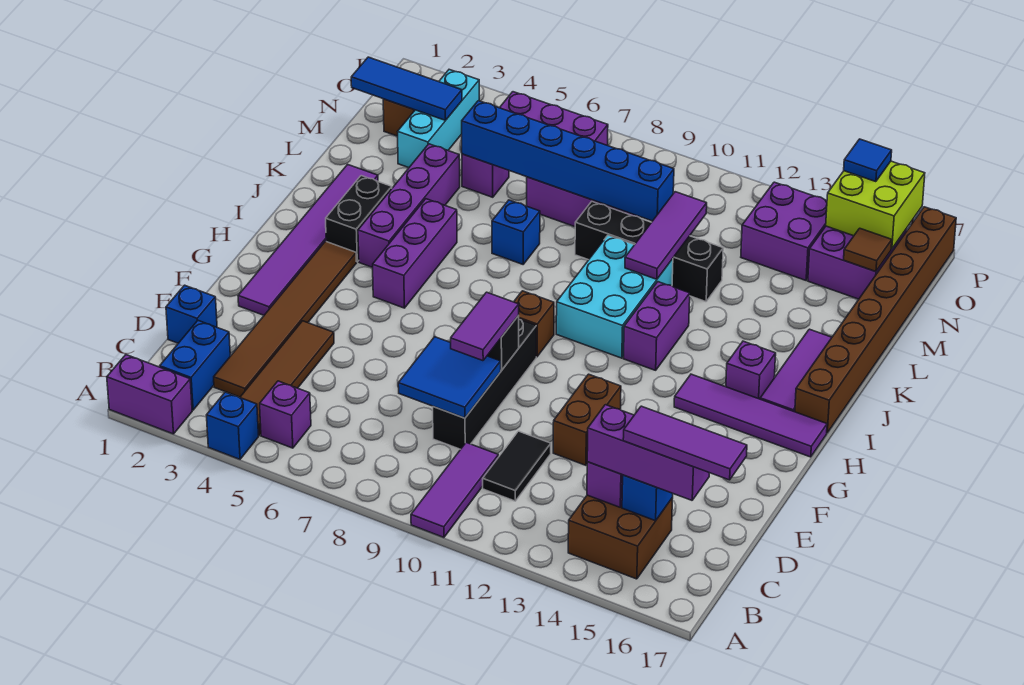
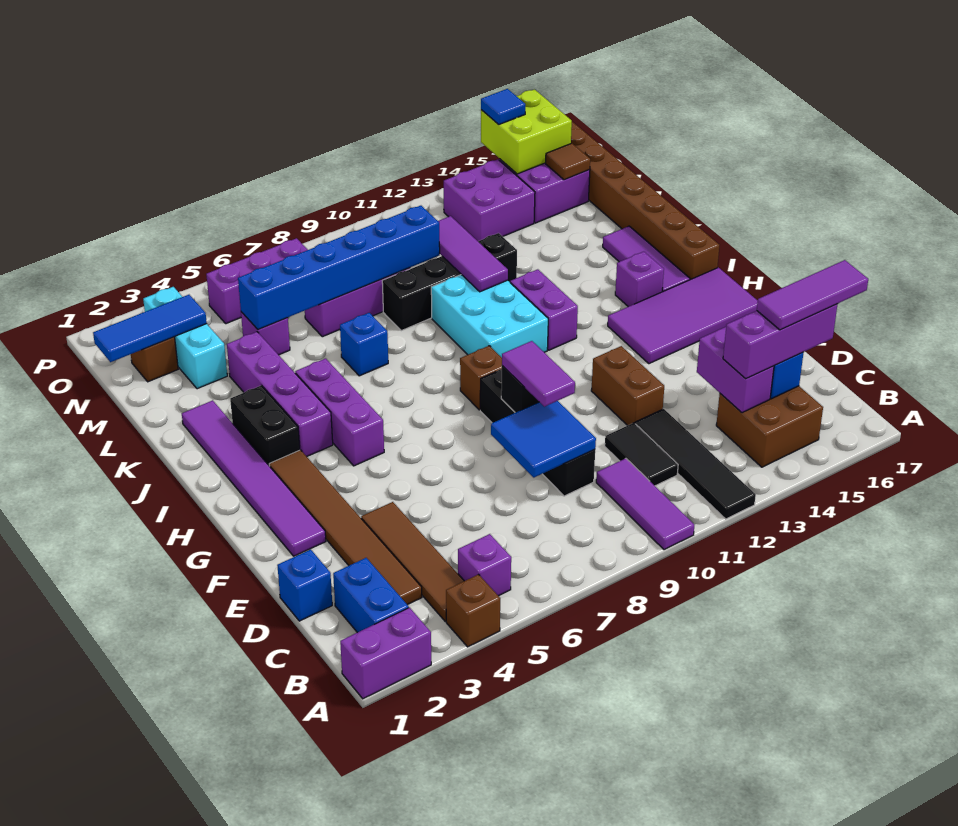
blue brick A4 level 1 -> brown brick A4 level 1
none -> black tile A12:D12 level 1
purple tile H14:H17 level 1 -> purple tile G14:H17 level 1

